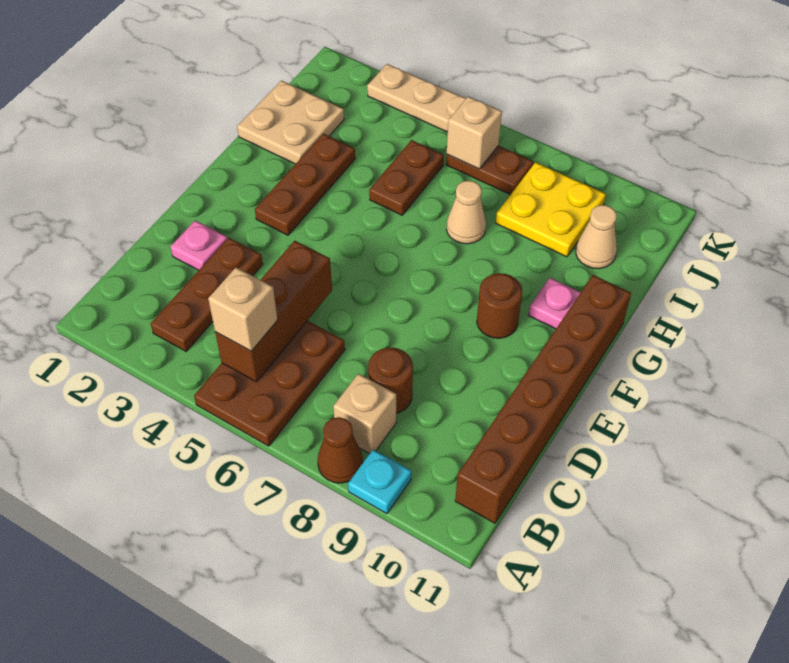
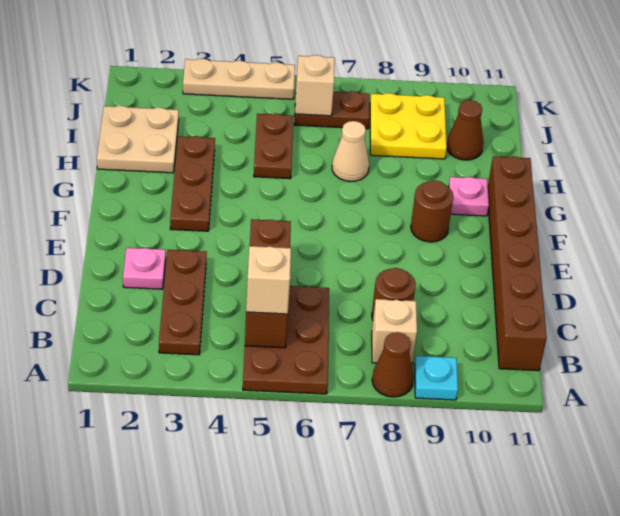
tan cone I10 level 1 -> brown cone I10 level 1

